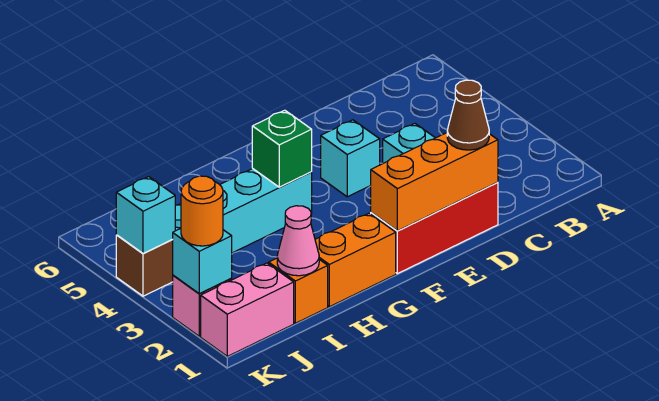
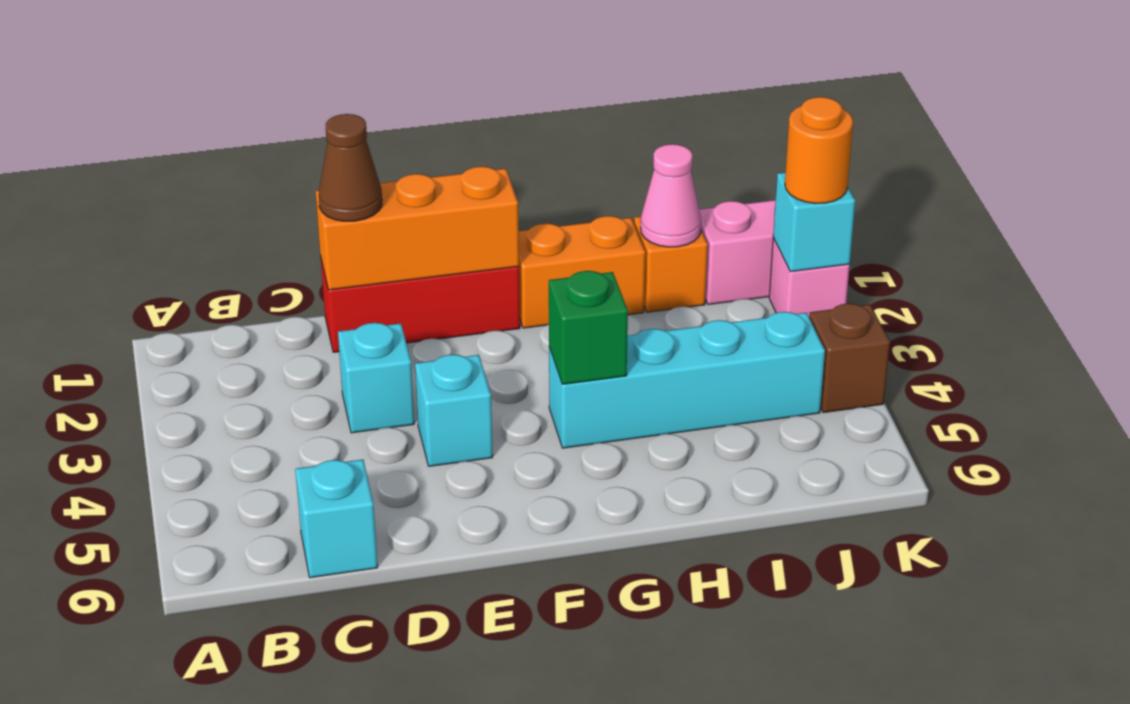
cyan brick K4 level 2 -> cyan brick C6 level 1

